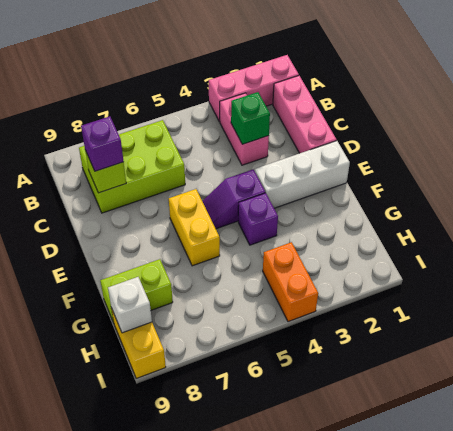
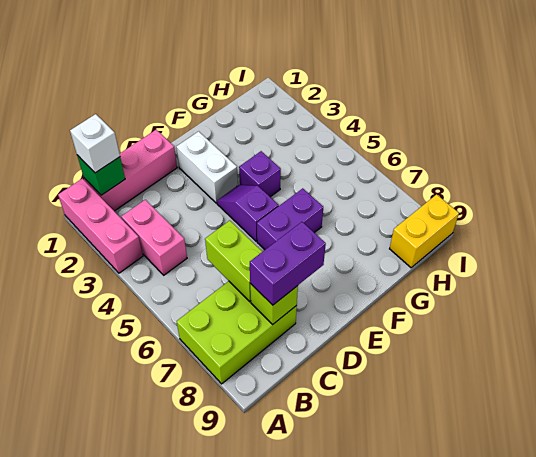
pink brick B3:C3 level 1 -> pink brick B3:B4 level 1
lime brick B6:C8 level 1 -> lime brick A7:C8 level 1
green brick C3 level 2 -> green brick B1 level 2
purple brick C8 level 3 -> purple brick C8:D8 level 3
white brick E1:E3 level 1 -> white brick E2:E3 level 1
purple slope E4:E5 level 1 top 4 -> purple slope E4:E5 level 1 top 5
yellow brick E6:F6 level 1 -> purple brick E6:F6 level 1
lime brick G8:G9 level 1 -> lime brick C6:C7 level 2
orange brick H4:I4 level 1 -> none
white brick H9 level 2 -> white brick B1 level 3

